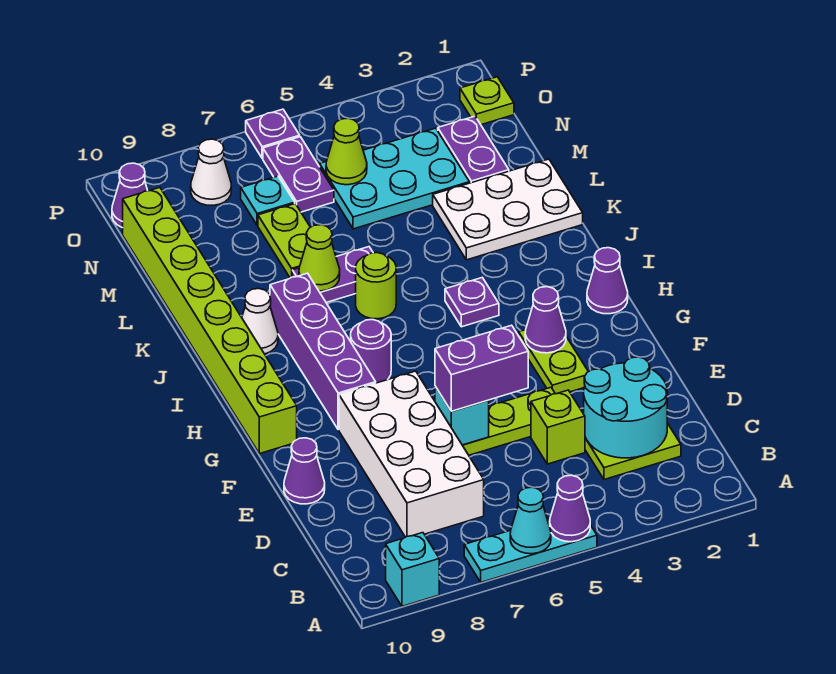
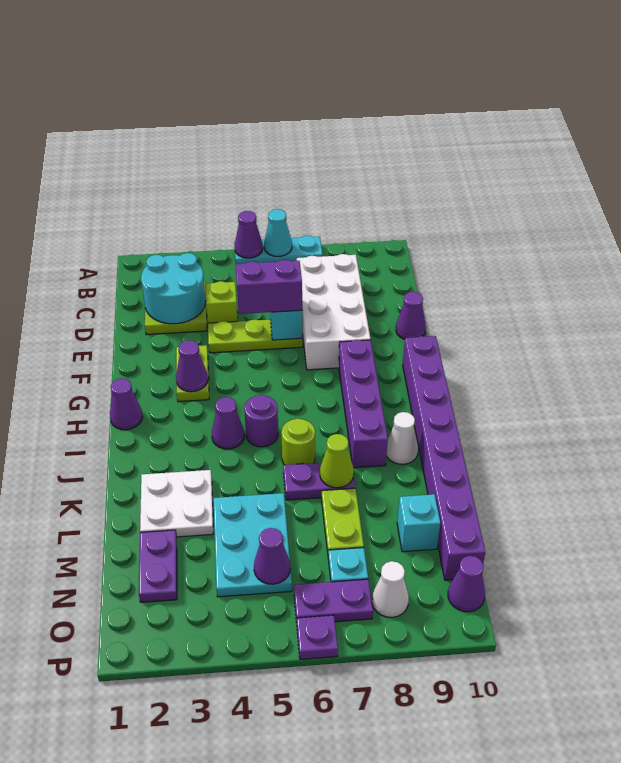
cyan brick A9 level 1 -> cyan brick M9 level 1
lime brick G10:N10 level 1 -> purple brick G10:N10 level 1
purple round brick H7 level 1 -> purple round brick I5 level 1
purple plate I4 level 1 -> purple cone I4 level 1
white plate K1:L3 level 1 -> white plate K2:L3 level 1
cyan plate M3:N5 level 1 -> cyan plate L4:N5 level 1
lime cone N5 level 2 -> purple cone N5 level 2
purple plate N6:O6 level 1 -> purple plate O6:O7 level 1
lime plate O1 level 1 -> none

